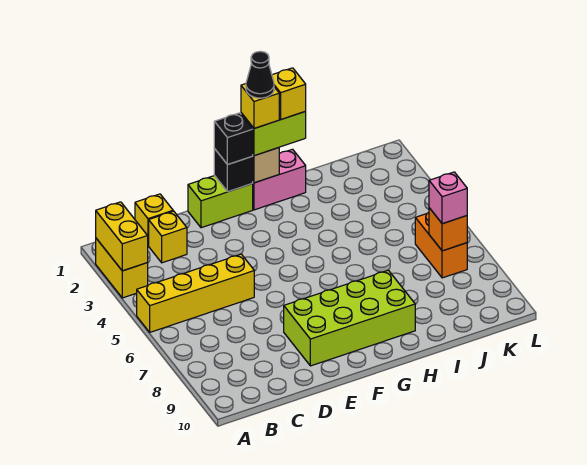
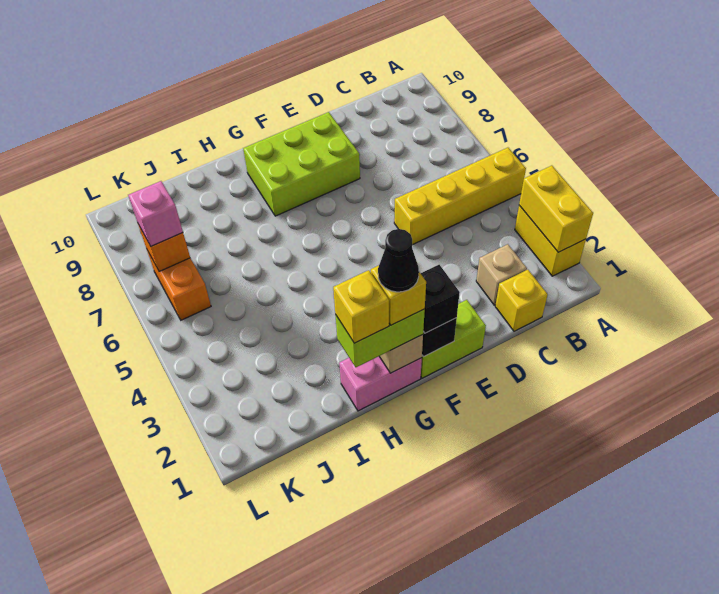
yellow brick C2 level 1 -> tan brick C2 level 1
lime brick E8:H9 level 1 -> lime brick E8:G9 level 1

